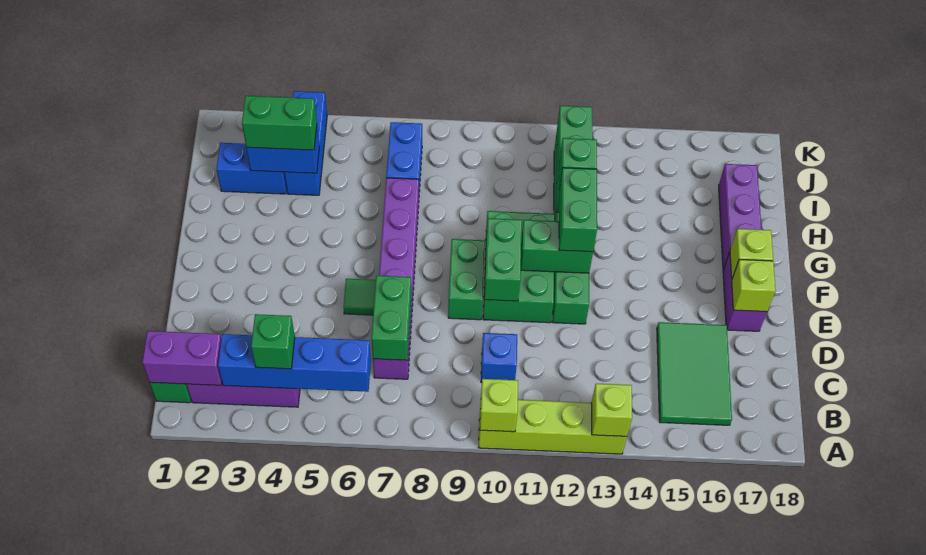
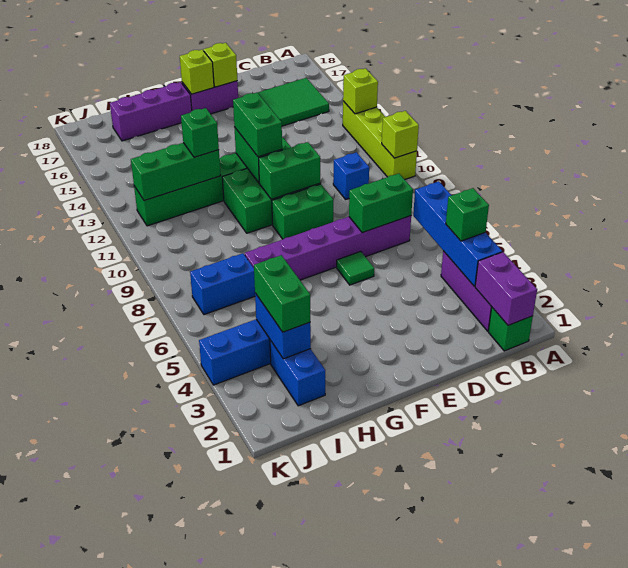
green brick F12:G12 level 3 -> green brick F11:F12 level 3

